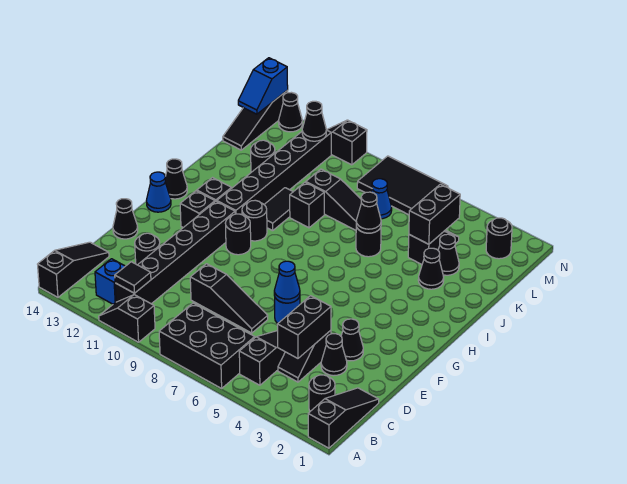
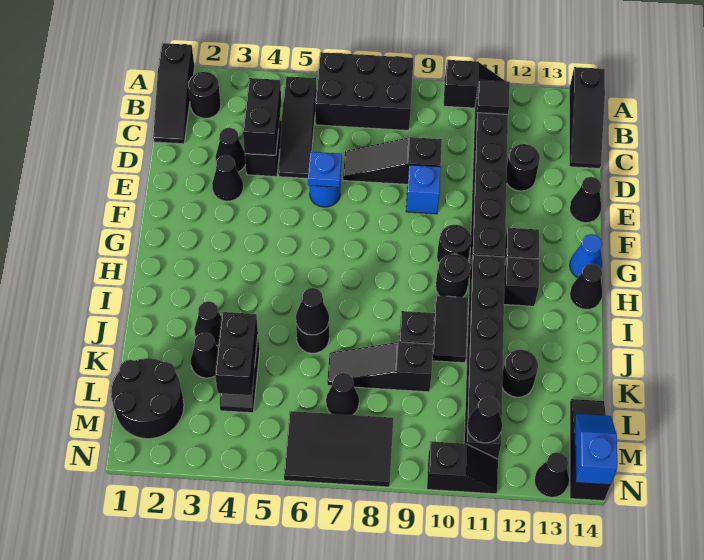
blue brick B12 level 1 -> blue brick E9 level 1
blue cone E6 level 2 -> blue plate E6 level 2
blue cone L7 level 1 -> black cone L7 level 1
black round brick M2 level 1 -> black round brick L1:M2 level 1

